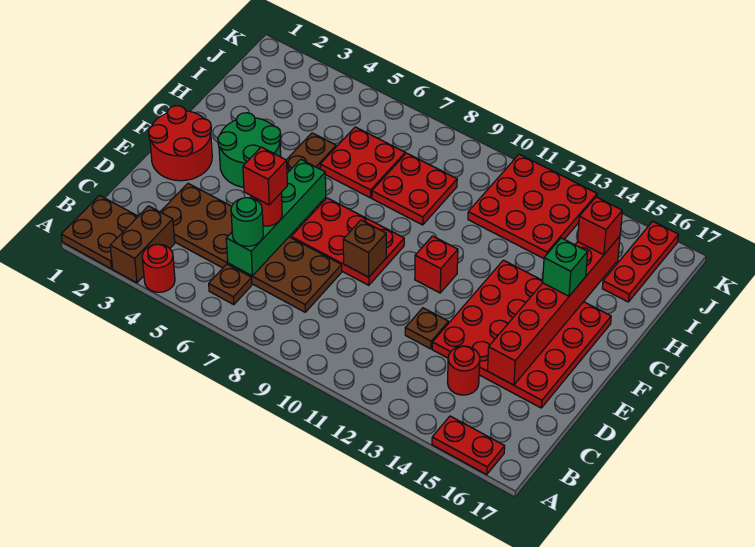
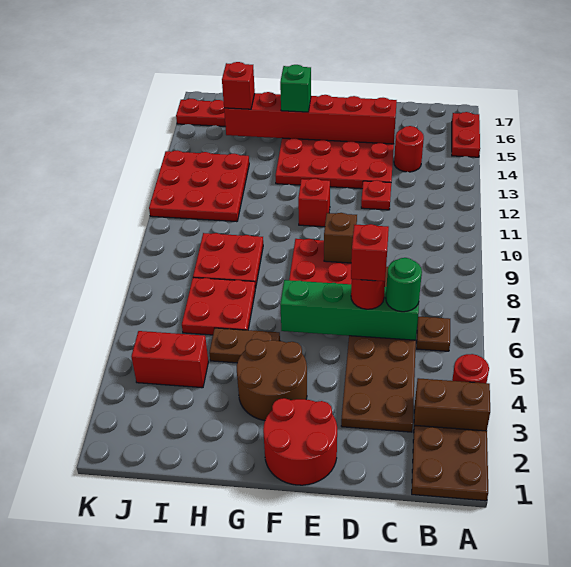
brown plate D12 level 1 -> red plate D12 level 1
green round brick F3:G4 level 1 -> brown round brick F3:G4 level 1
none -> red brick I4:J4 level 1

